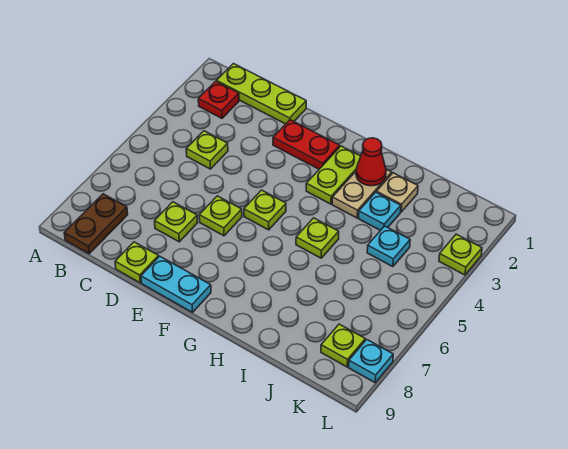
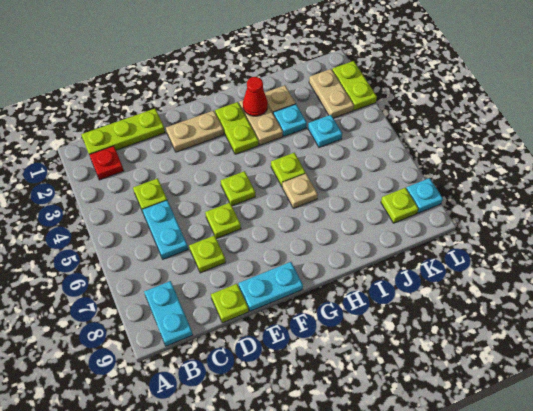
brown plate B8:B9 level 1 -> cyan plate B8:B9 level 1
none -> cyan plate C5:C6 level 1
red plate E2:F2 level 1 -> tan plate E2:F2 level 1
none -> tan plate H6 level 1
none -> tan plate K2:K3 level 1
lime plate L3 level 1 -> lime plate L2:L3 level 1

